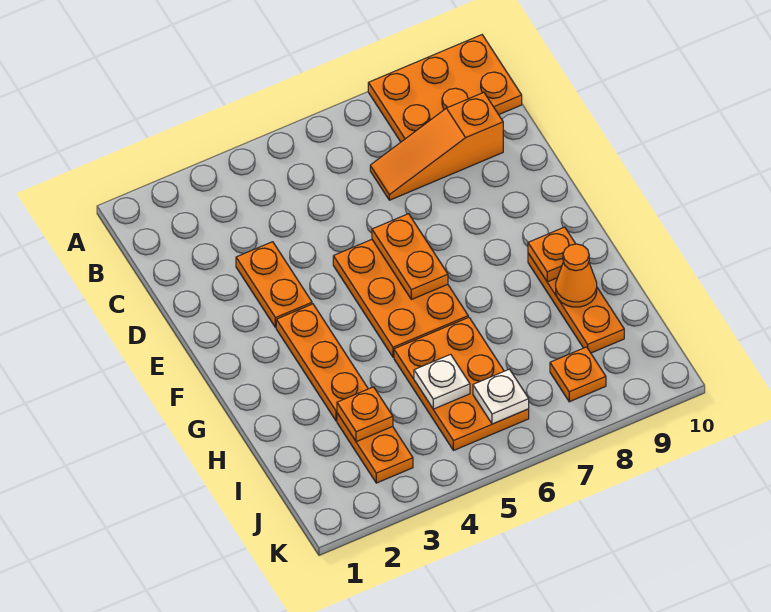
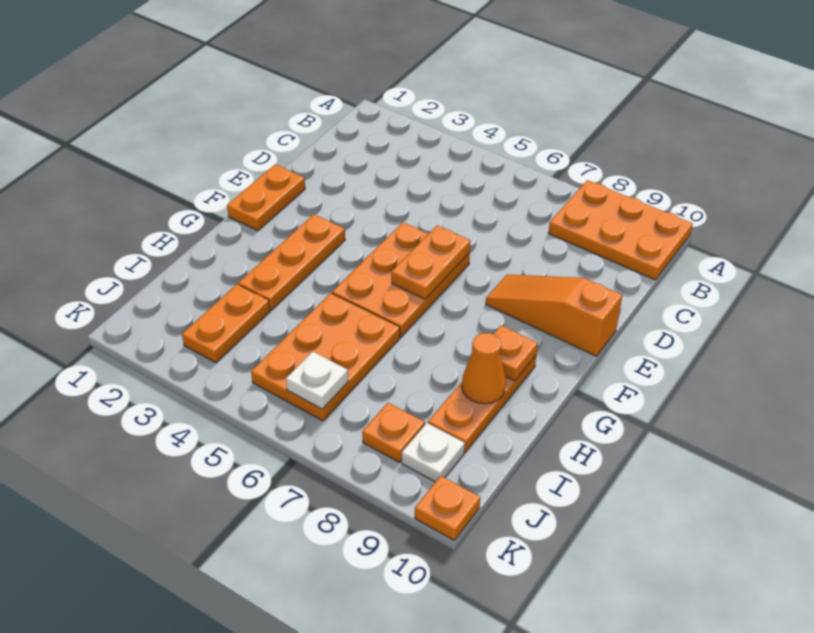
orange slope C7:C9 level 1 top 9 -> orange slope E8:E10 level 1 top 10
orange plate D3:E3 level 1 -> orange plate E1:F1 level 1
orange plate I3 level 2 -> orange plate K10 level 1
white plate I5 level 2 -> white plate J9 level 1

